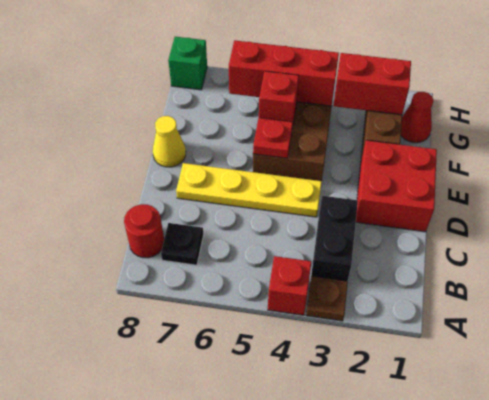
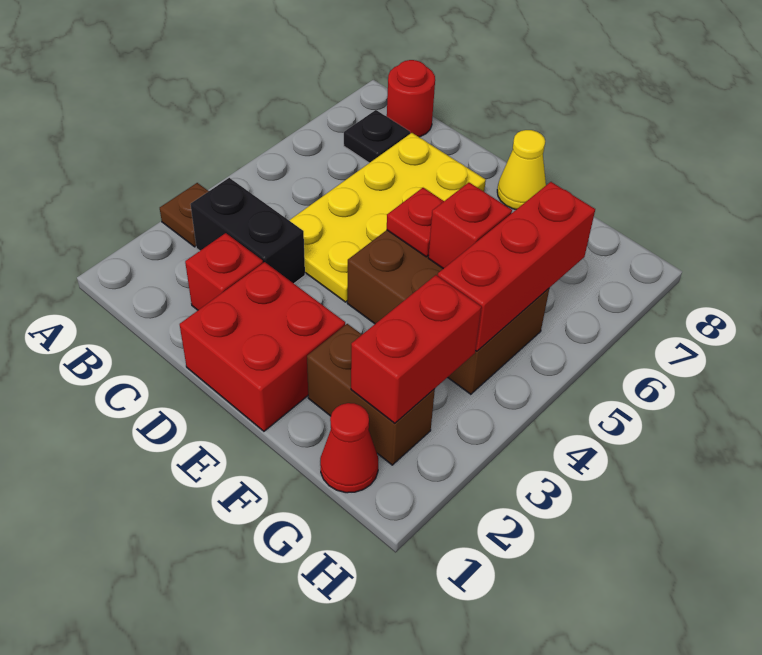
red brick A4 level 1 -> red brick C2 level 1
yellow plate D4:D7 level 1 -> yellow plate C4:D7 level 1
green brick H8 level 1 -> none

